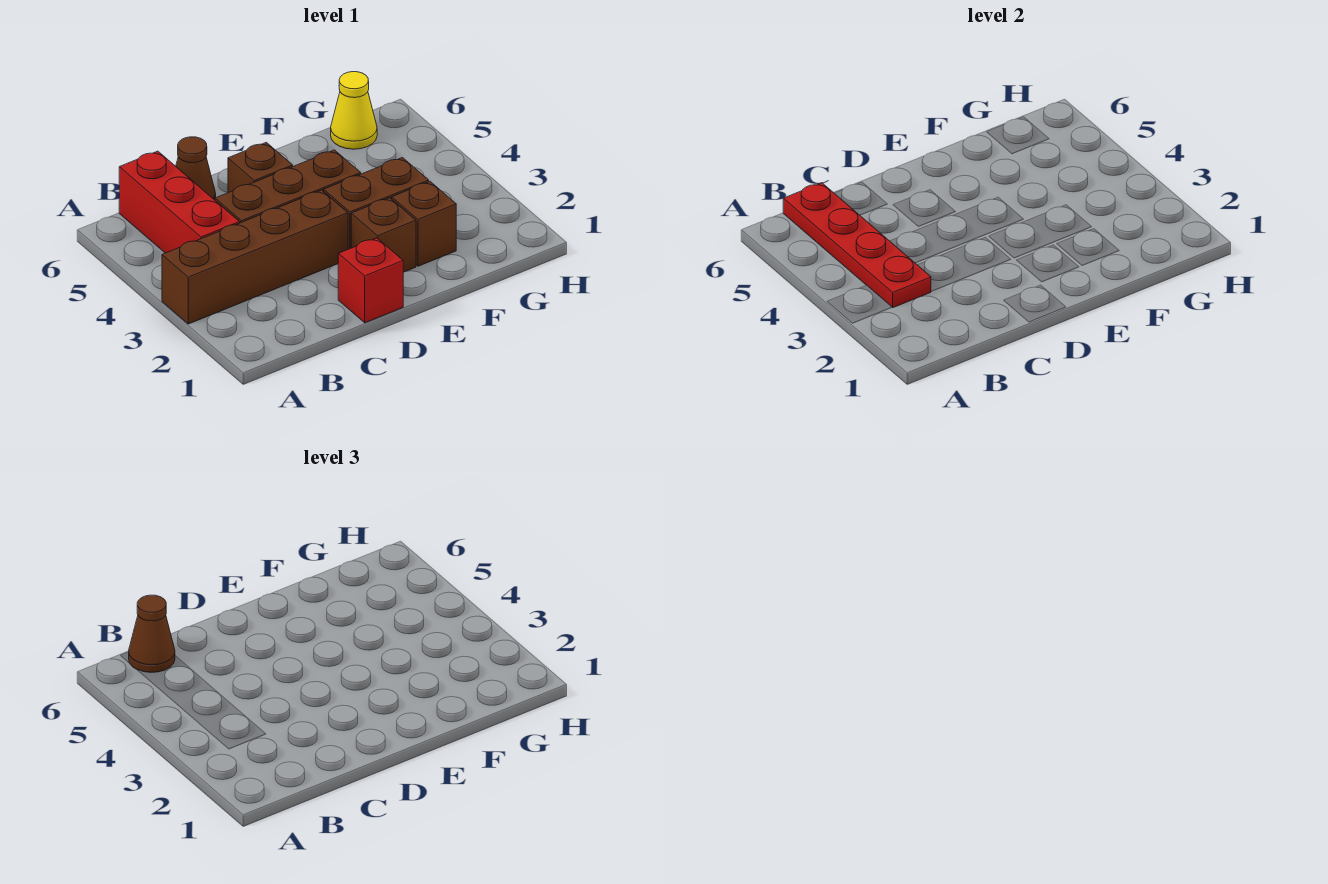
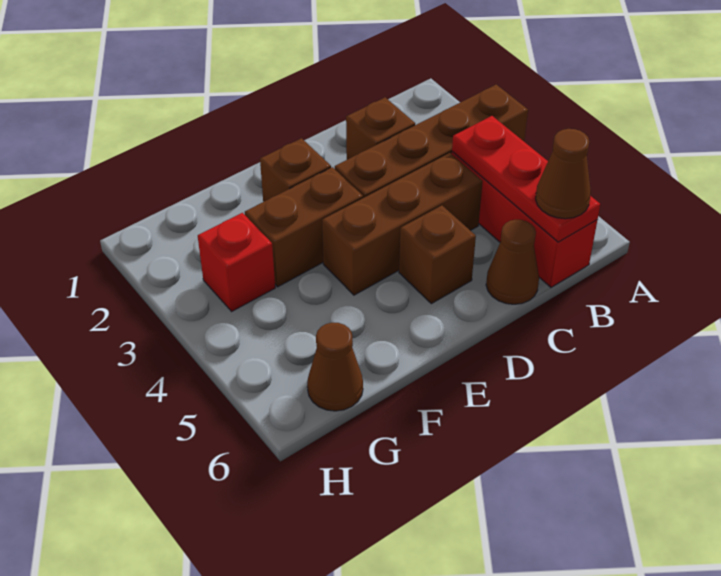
red plate B3:B6 level 2 -> red plate B4:B6 level 2
red brick D1 level 1 -> red brick G3 level 1
brown brick F2 level 1 -> brown brick C2 level 1
yellow cone G6 level 1 -> brown cone G6 level 1

